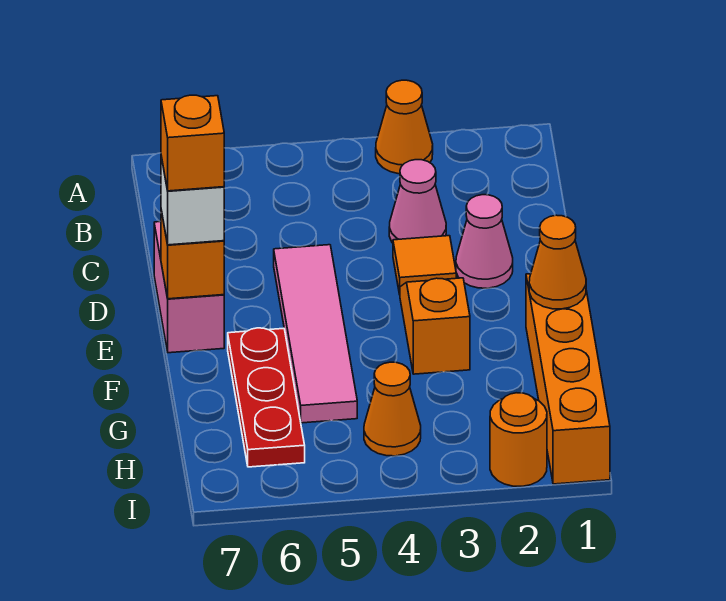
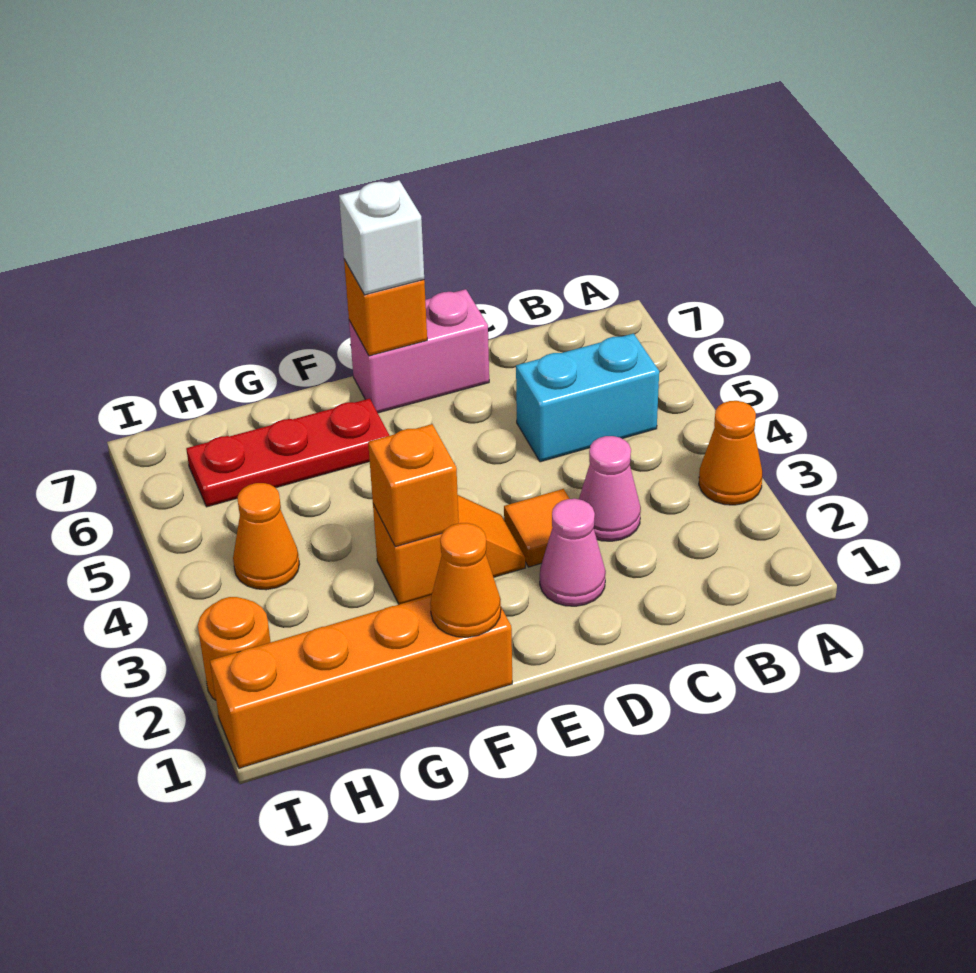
none -> cyan brick B5:C5 level 1
pink tile D5:G5 level 1 -> none
orange brick E7 level 4 -> orange brick F3 level 2

